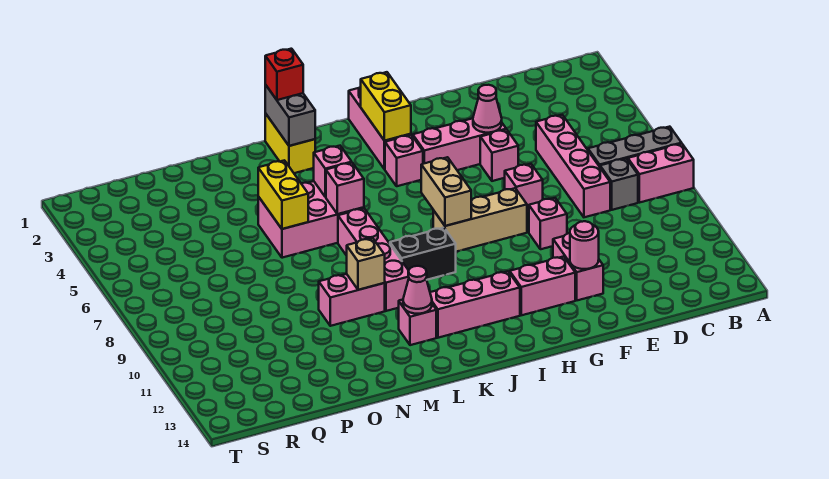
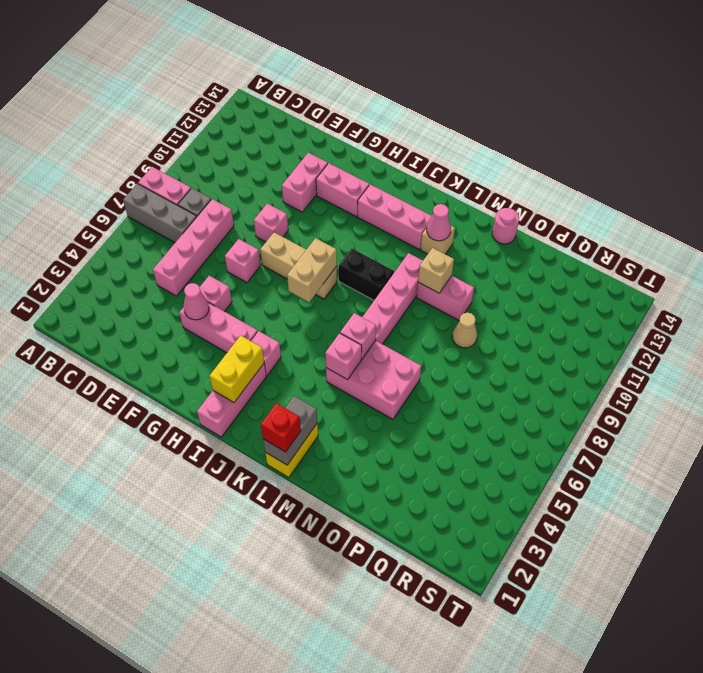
pink round brick F12 level 2 -> pink round brick N14 level 1
pink brick L12 level 1 -> tan brick L12 level 1
yellow brick N5:N6 level 2 -> none
none -> tan cone O9 level 1

